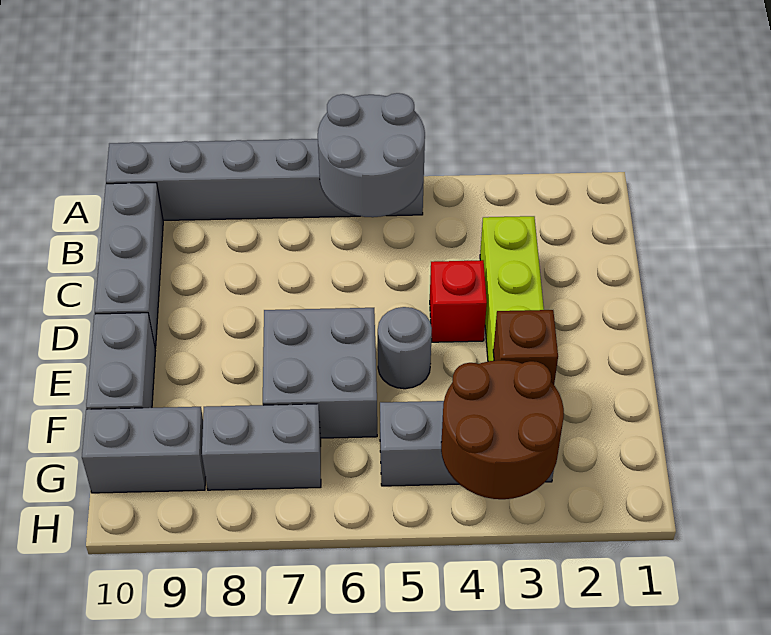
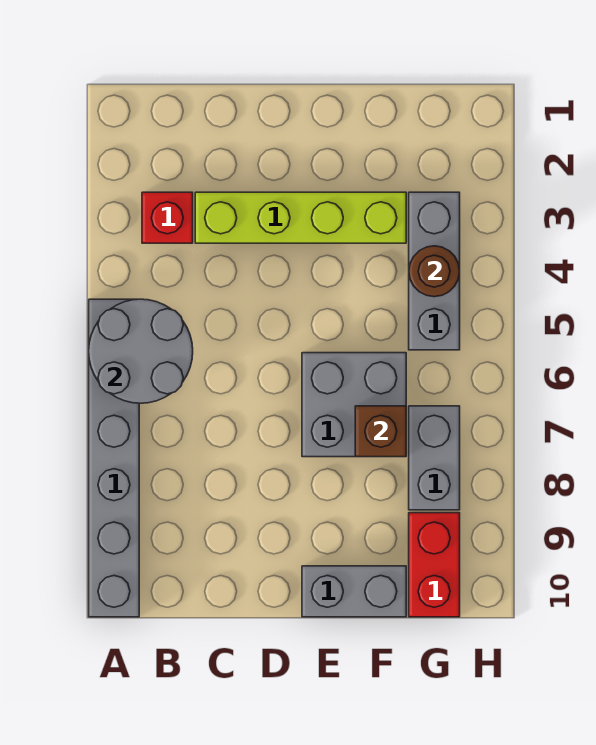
grey brick B10:D10 level 1 -> none
red brick D4 level 1 -> red brick B3 level 1
grey round brick E5 level 1 -> none
brown brick F3 level 2 -> brown brick F7 level 2
brown round brick G3:H4 level 2 -> brown round brick G4 level 2
grey brick G9:G10 level 1 -> red brick G9:G10 level 1

